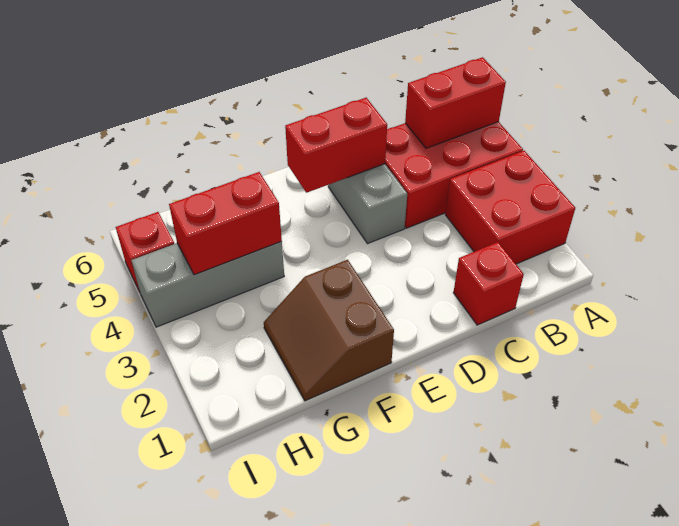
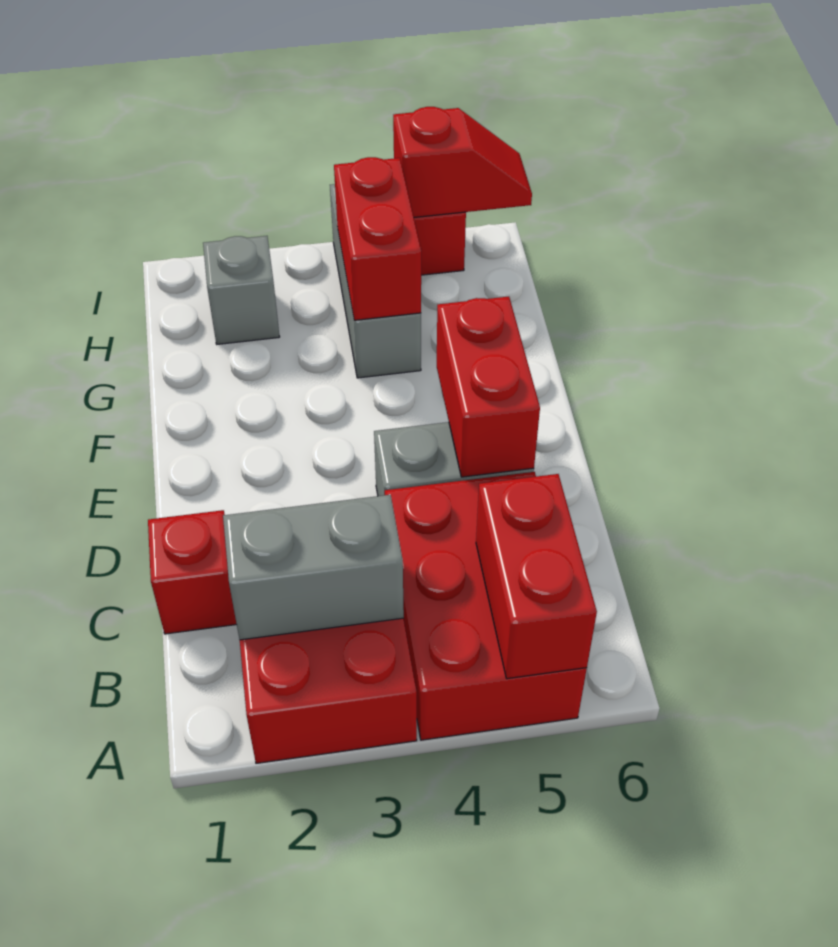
none -> grey brick B2:B3 level 2
brown slope F1:G2 level 1 top F -> none
none -> grey brick H2 level 1
none -> red slope I5:I6 level 2 top 5

